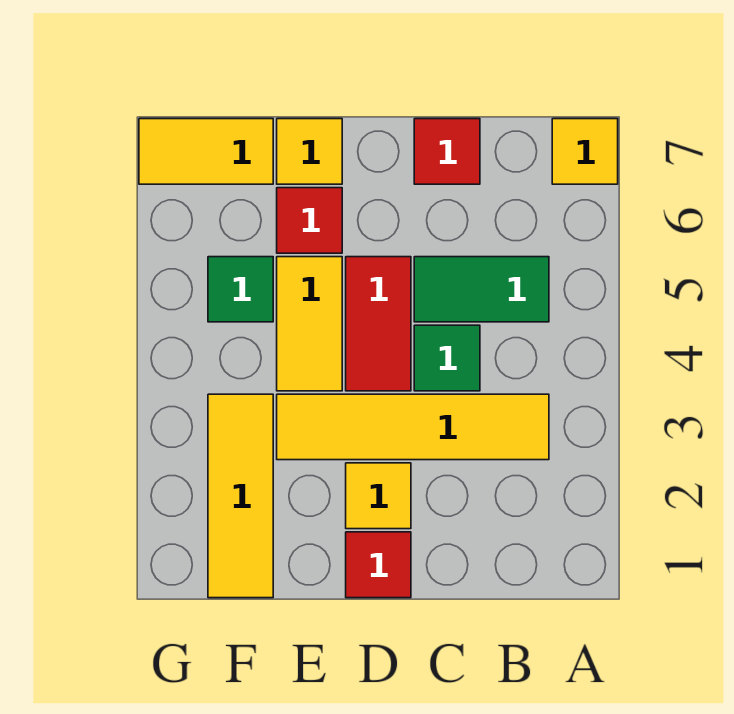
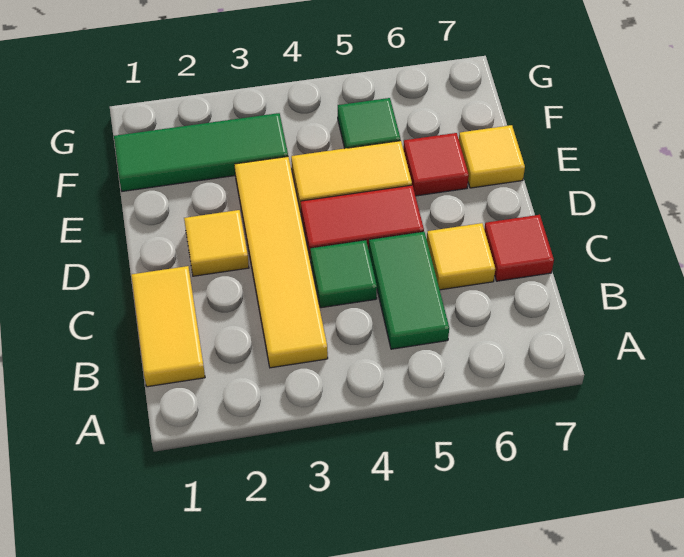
yellow tile A7 level 1 -> yellow tile C6 level 1
red tile D1 level 1 -> none
yellow tile F1:F3 level 1 -> green tile F1:F3 level 1
yellow tile F7:G7 level 1 -> yellow tile B1:C1 level 1

